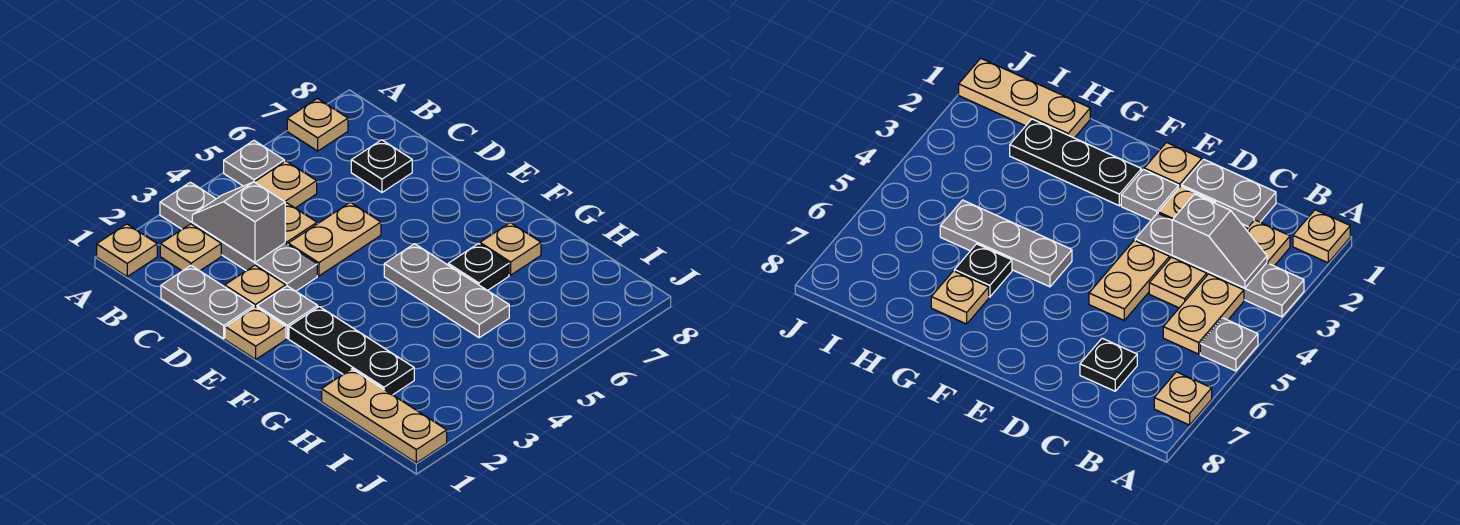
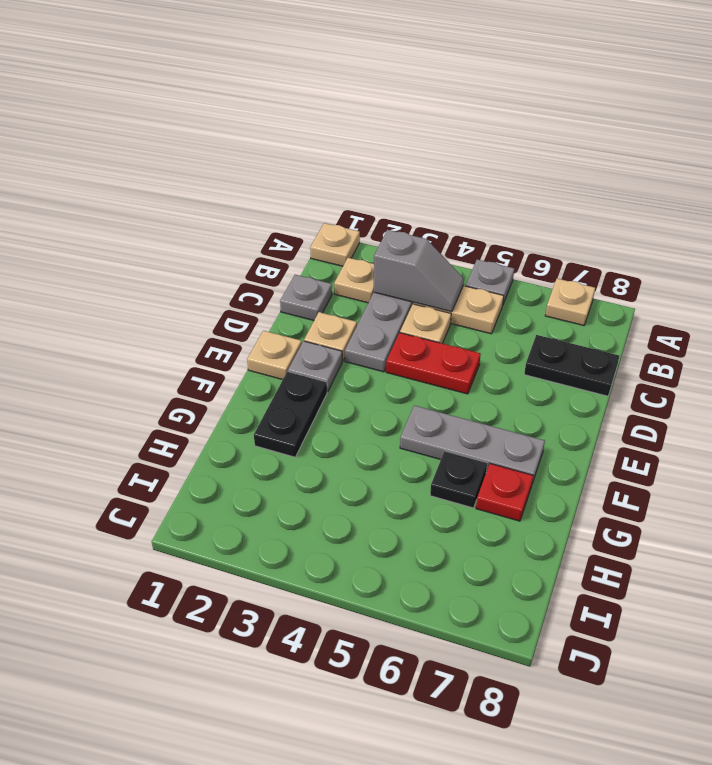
grey slope B3:C3 level 2 top C -> grey slope B3:B4 level 2 top 3
grey plate C1:D1 level 1 -> grey plate C1 level 1
black plate C7 level 1 -> black plate C7:C8 level 1
tan plate D4:D5 level 1 -> red plate D4:D5 level 1
black plate F2:H2 level 1 -> black plate F2:G2 level 1
grey plate F5:H5 level 1 -> grey plate F5:F7 level 1
tan plate G7 level 1 -> red plate G7 level 1
tan plate H1:J1 level 1 -> none

